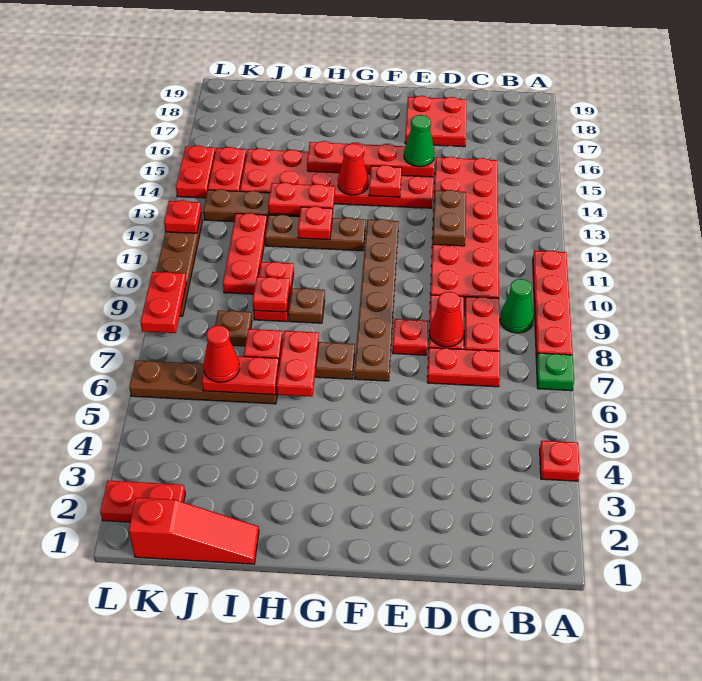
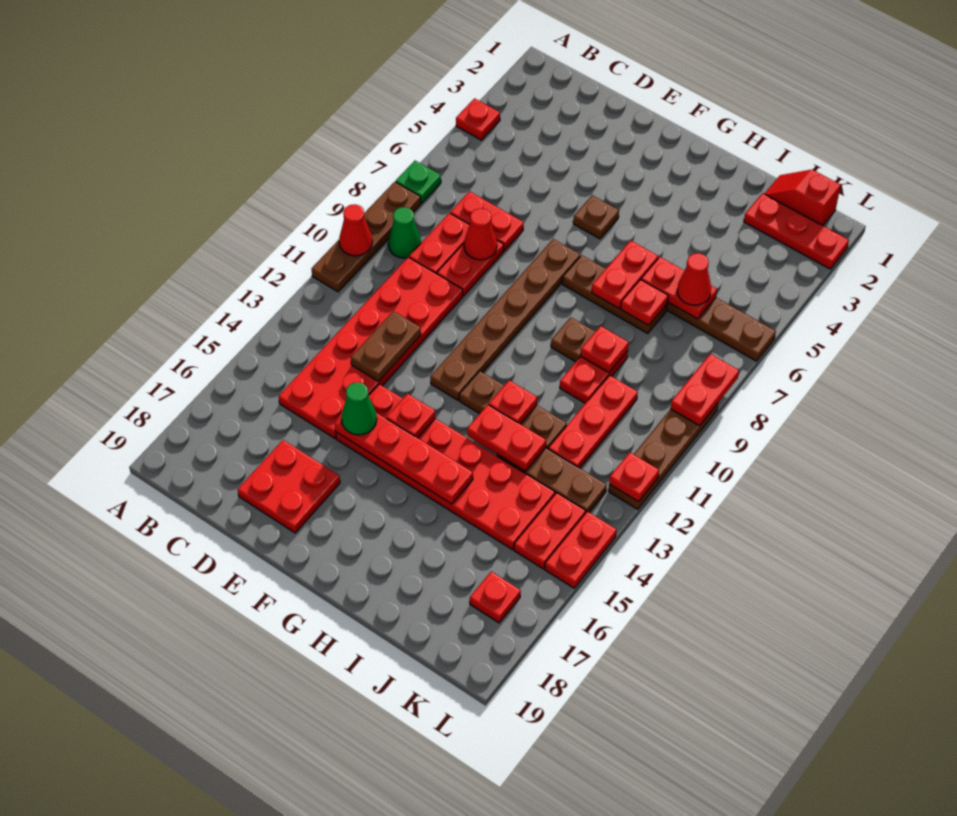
red plate A8:A11 level 1 -> brown plate A8:A11 level 1
red plate E8 level 1 -> red plate K17 level 1
red cone G14 level 2 -> red cone A10 level 2
red slope I1:K1 level 1 top K -> red slope J1:K1 level 1 top K
brown plate J8 level 1 -> brown plate F5 level 1
red plate K2:L2 level 1 -> red plate J2:L2 level 1

